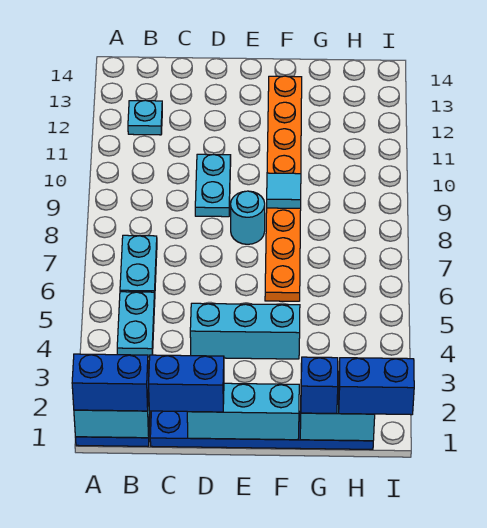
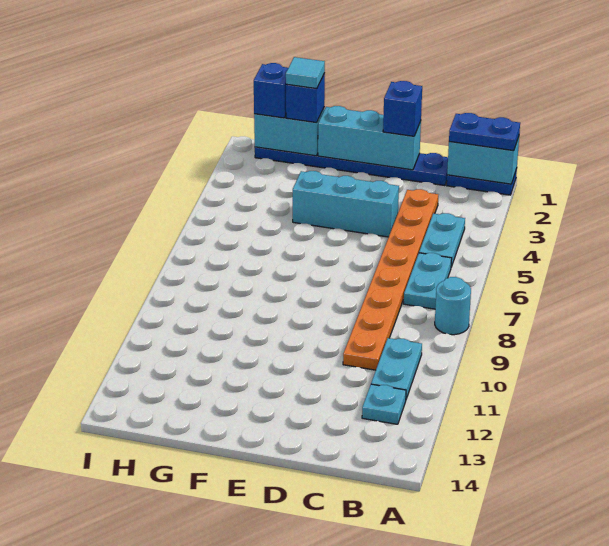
blue brick A1:B1 level 3 -> blue plate A1:B1 level 3
blue brick C1:D1 level 3 -> blue brick D1 level 3
cyan plate D9:D10 level 1 -> cyan plate B10:B11 level 1
cyan round brick E8 level 1 -> cyan round brick A8 level 1
orange plate F6:F13 level 1 -> orange plate C3:C10 level 1
cyan tile F9 level 2 -> cyan tile G1 level 4
blue brick H1:I1 level 3 -> blue brick H1 level 3

